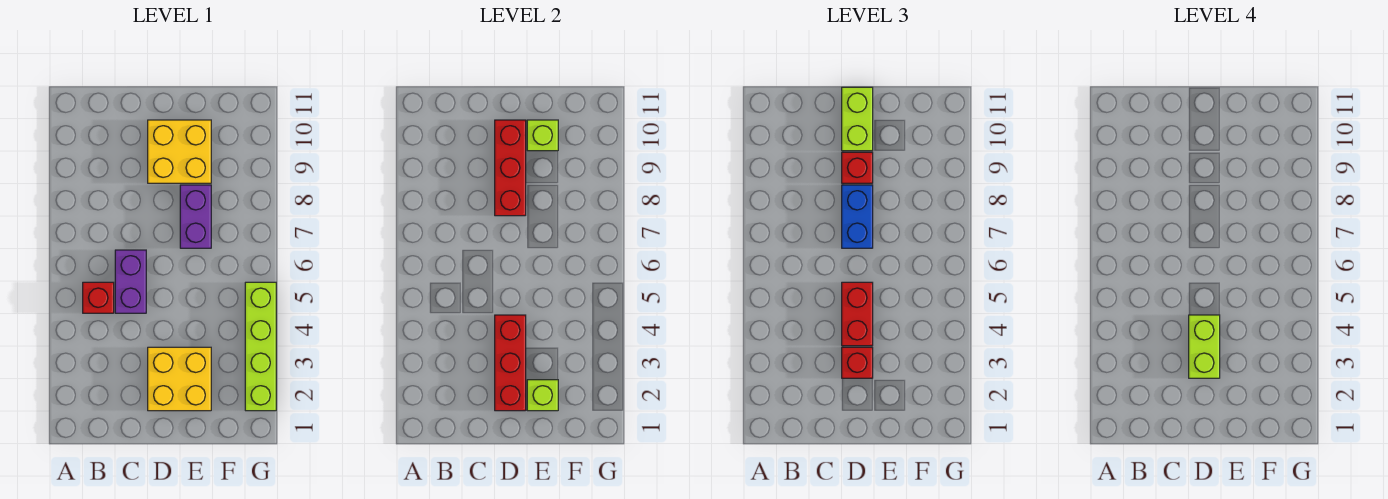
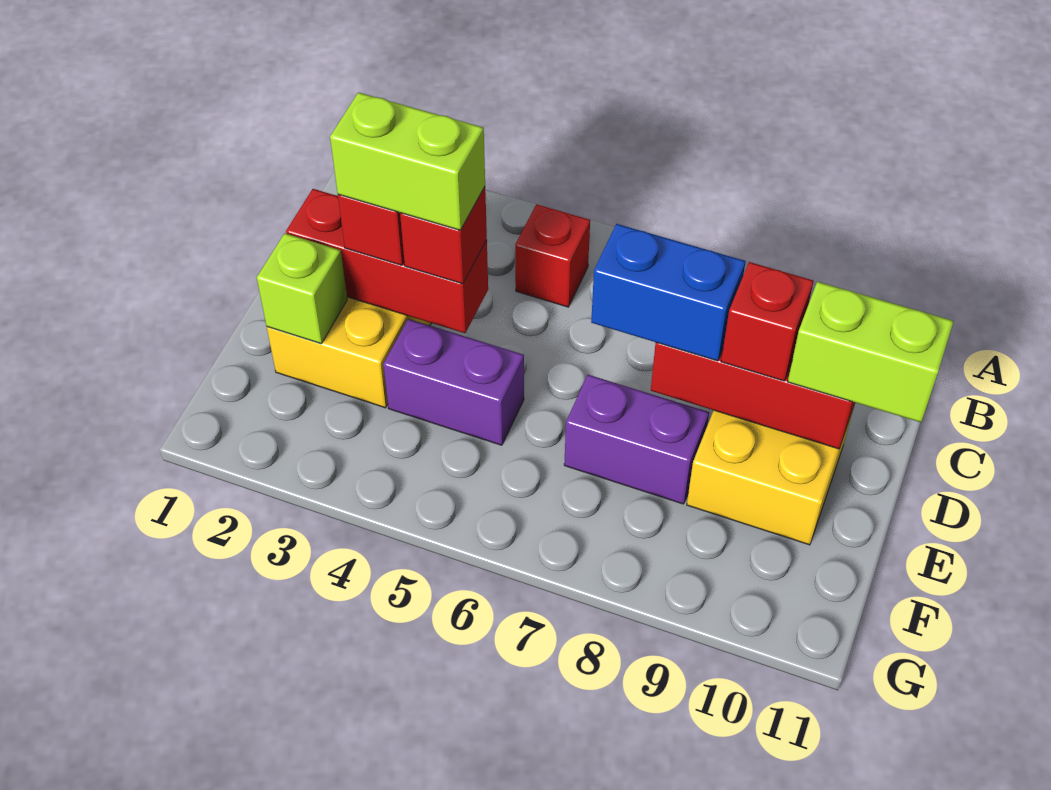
purple brick C5:C6 level 1 -> purple brick E4:E5 level 1
red brick D4:D5 level 3 -> red brick D4 level 3
lime brick E10 level 2 -> none
lime brick G2:G5 level 1 -> none

